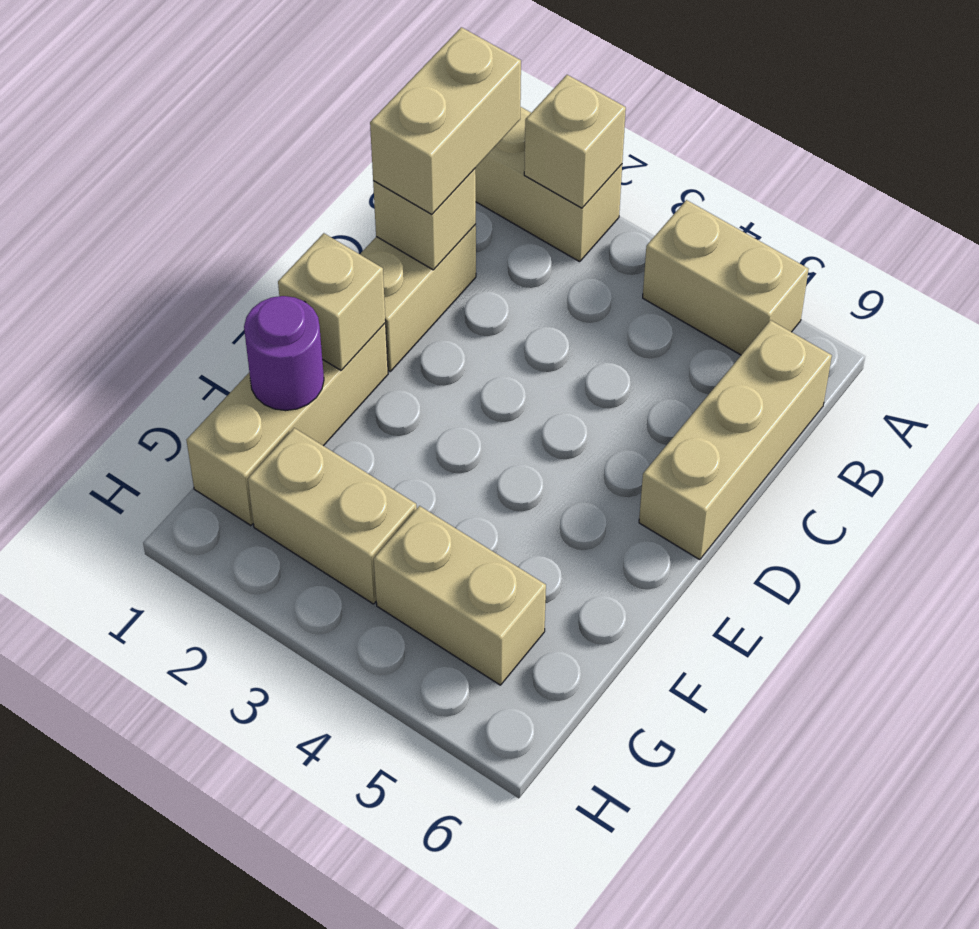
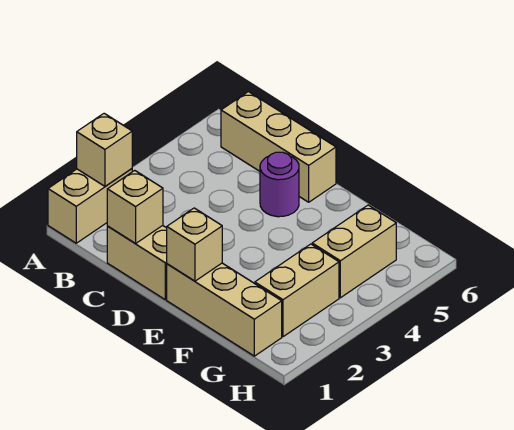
tan brick A4:A5 level 1 -> none
tan brick B1:C1 level 3 -> none
purple round brick F1 level 2 -> purple round brick D5 level 1

